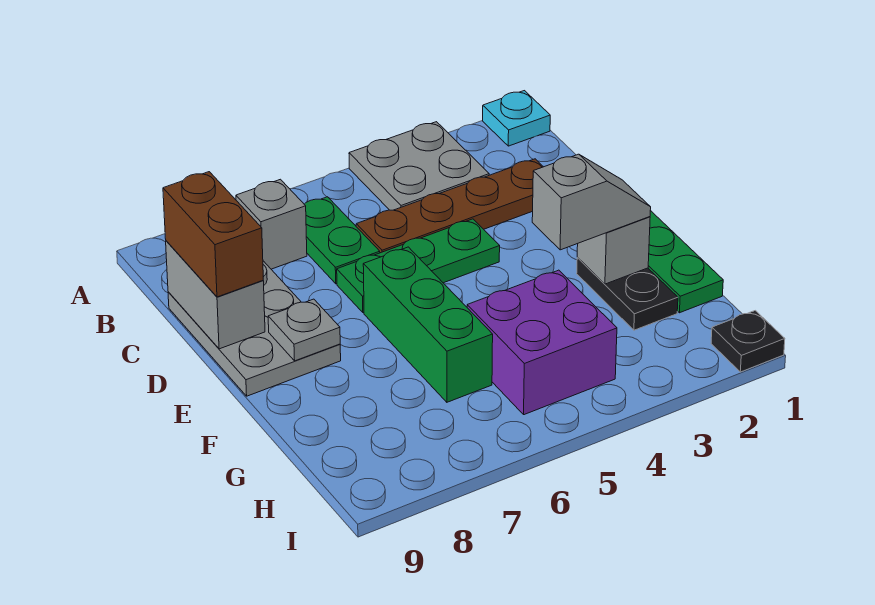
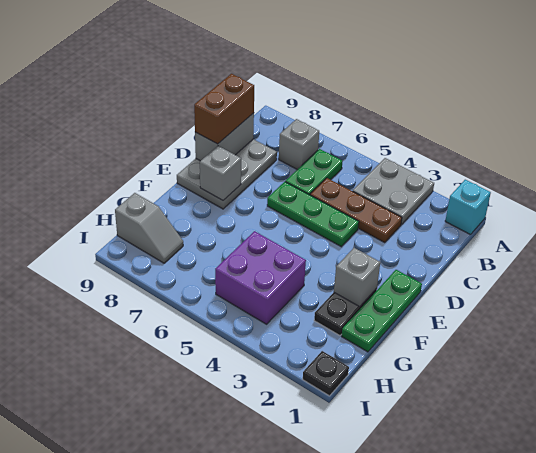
cyan plate A1 level 1 -> cyan brick A1 level 1
brown plate C2:C5 level 1 -> brown plate C3:C5 level 1
green brick E6:G6 level 1 -> none
grey plate E8 level 2 -> grey brick E8 level 2
grey slope F2:F3 level 3 top 3 -> grey slope H8:H9 level 1 top 9

